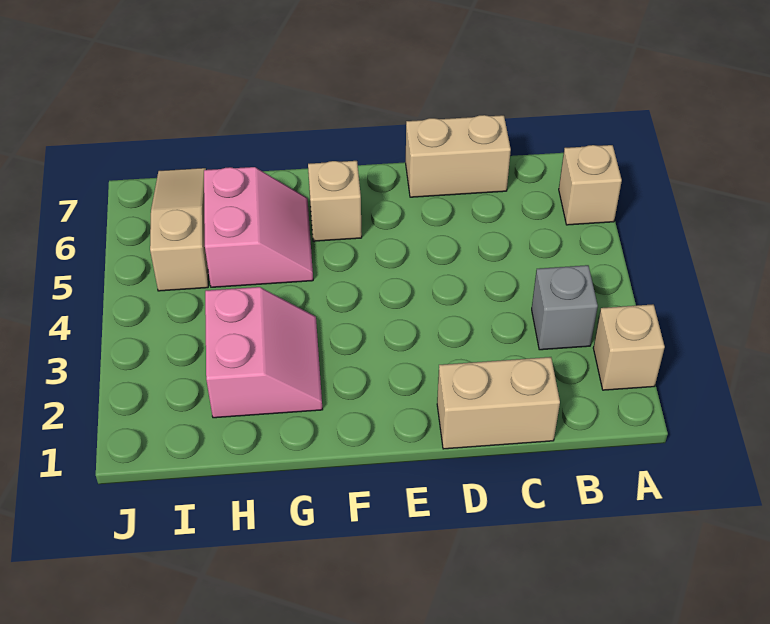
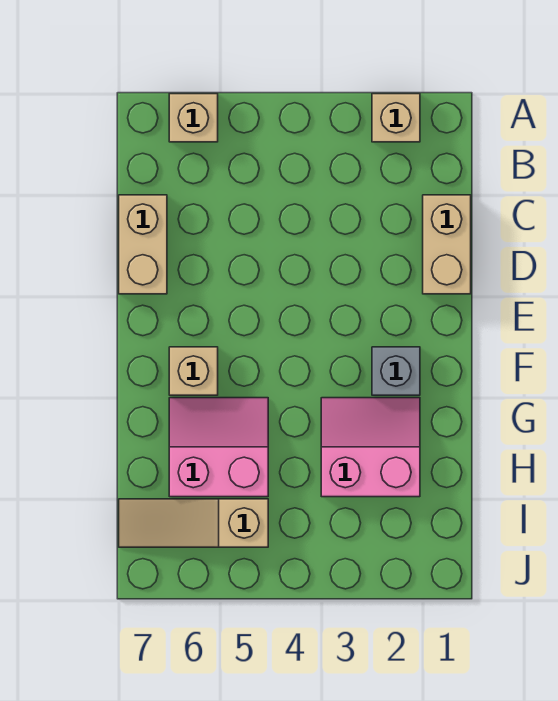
grey brick B3 level 1 -> grey brick F2 level 1

